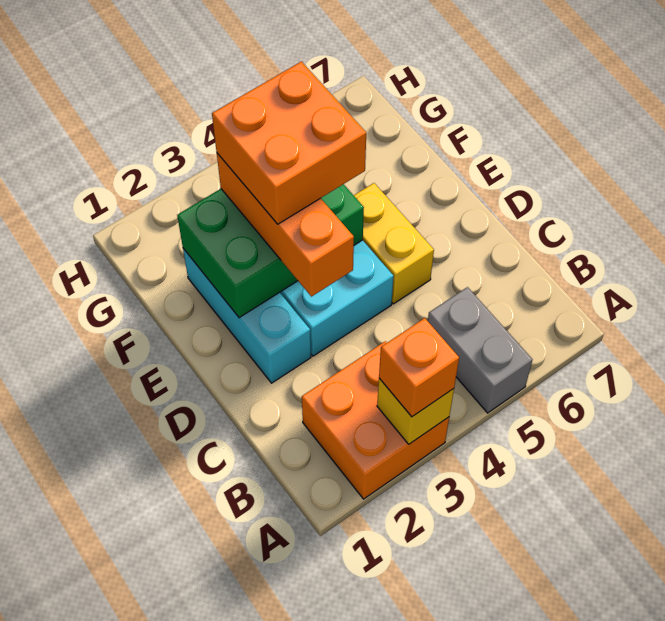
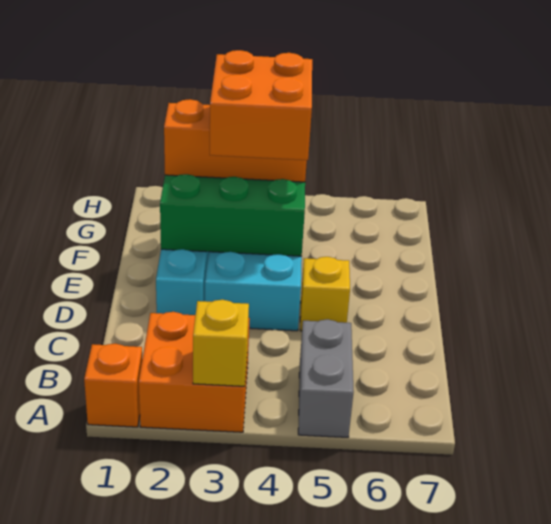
orange brick A3 level 3 -> orange brick A1 level 1
orange brick D3:F3 level 3 -> orange brick F2:F4 level 3
yellow brick D5:E5 level 1 -> yellow brick D5 level 1

